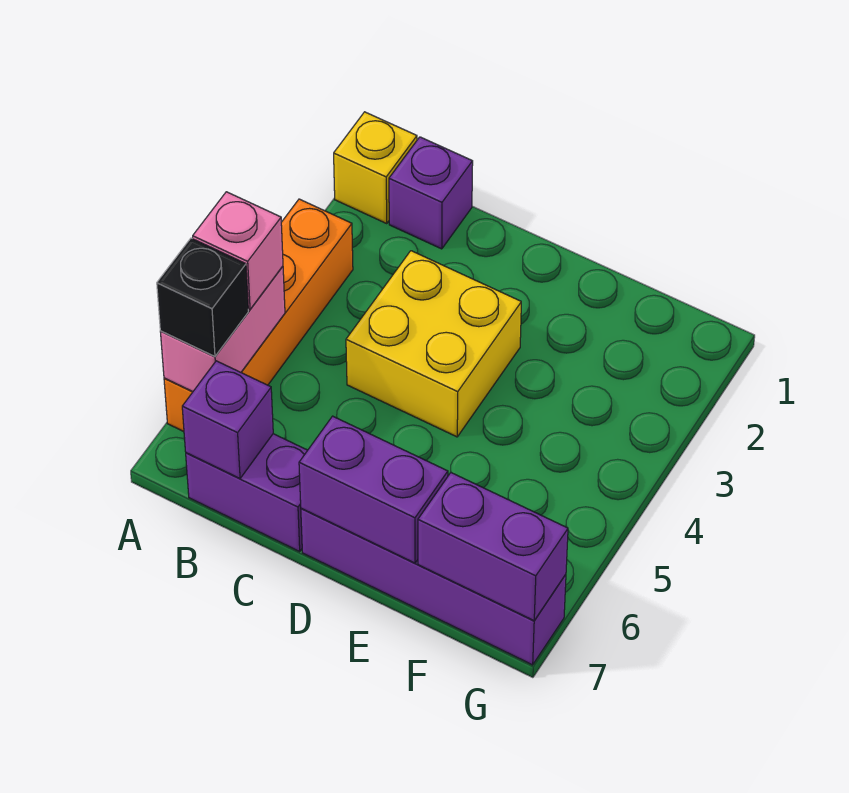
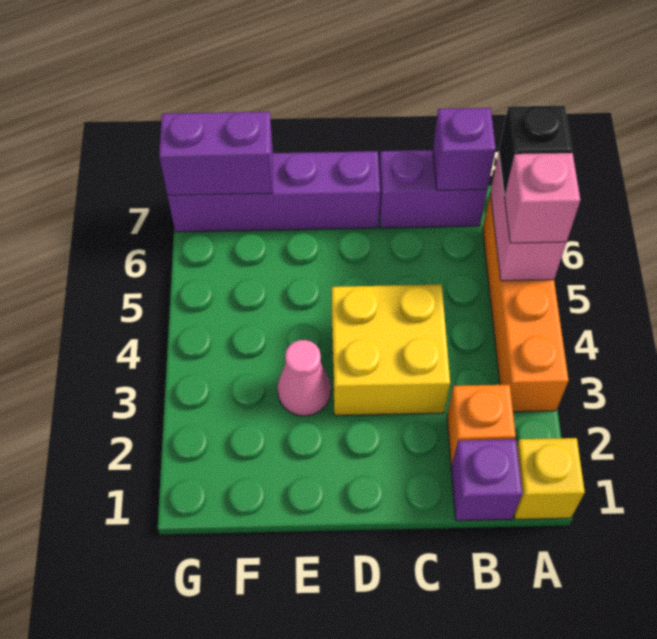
none -> orange brick B2 level 1
purple brick D7:E7 level 2 -> none
none -> pink cone E3 level 1

